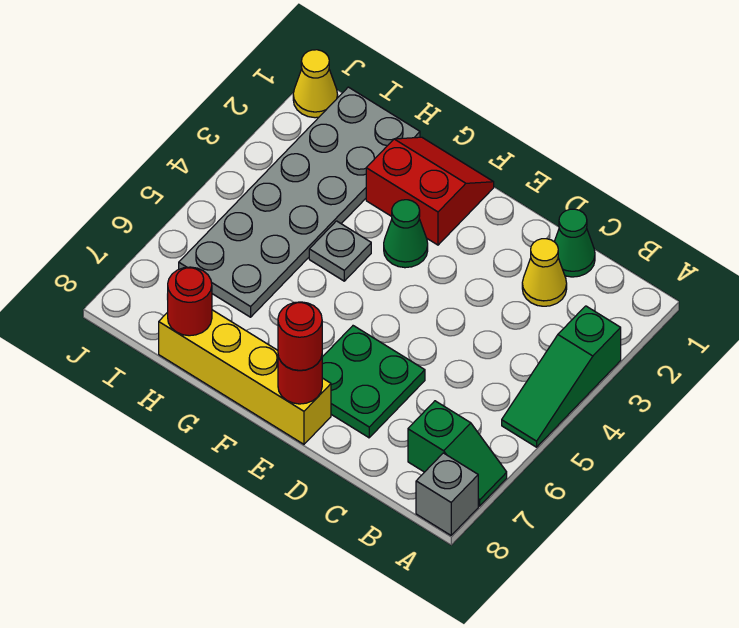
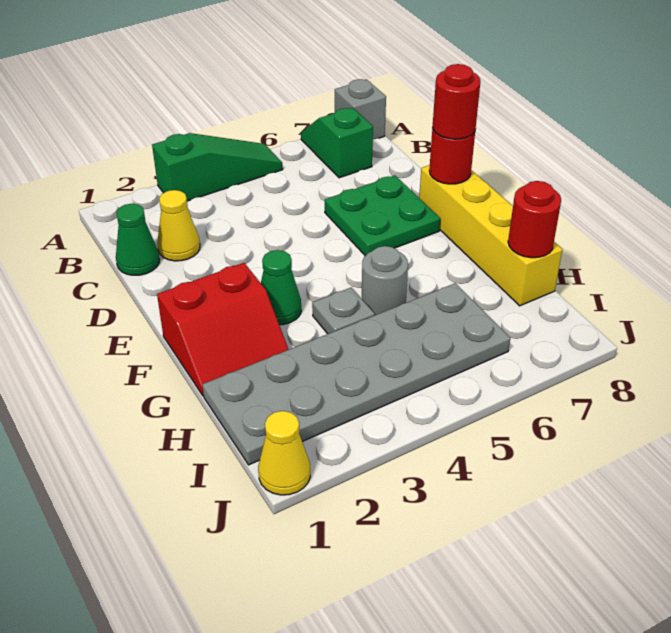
red slope F1:G2 level 1 top 2 -> red slope F1:G2 level 1 top F
none -> grey round brick G5 level 1

